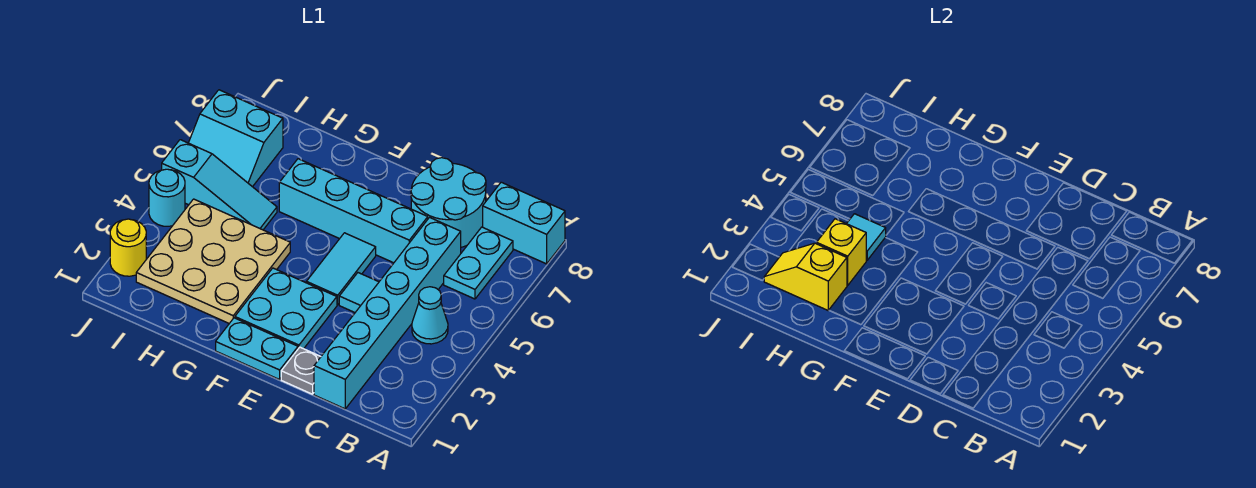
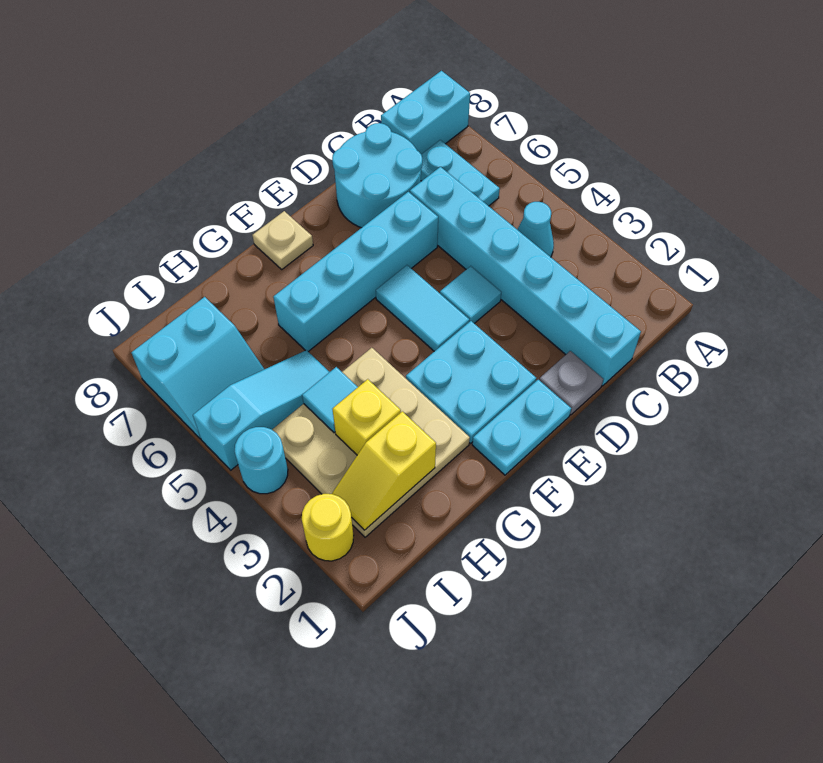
none -> tan plate F8 level 1

